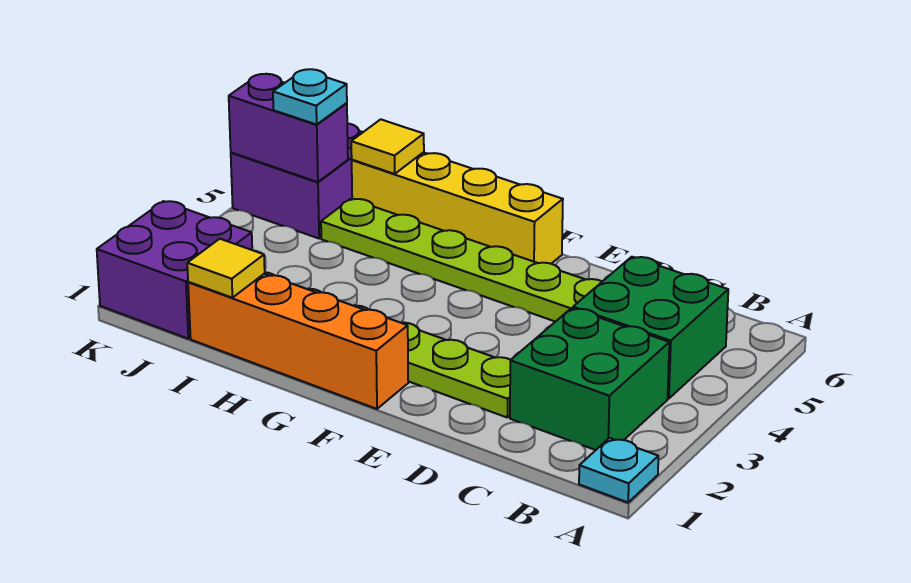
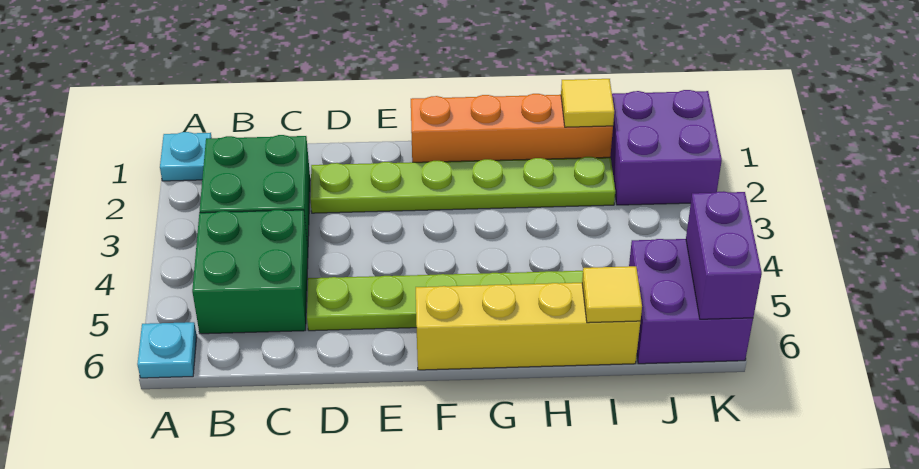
purple brick J5:K5 level 2 -> purple brick K5:K6 level 2
cyan plate J5 level 3 -> cyan plate A6 level 1

